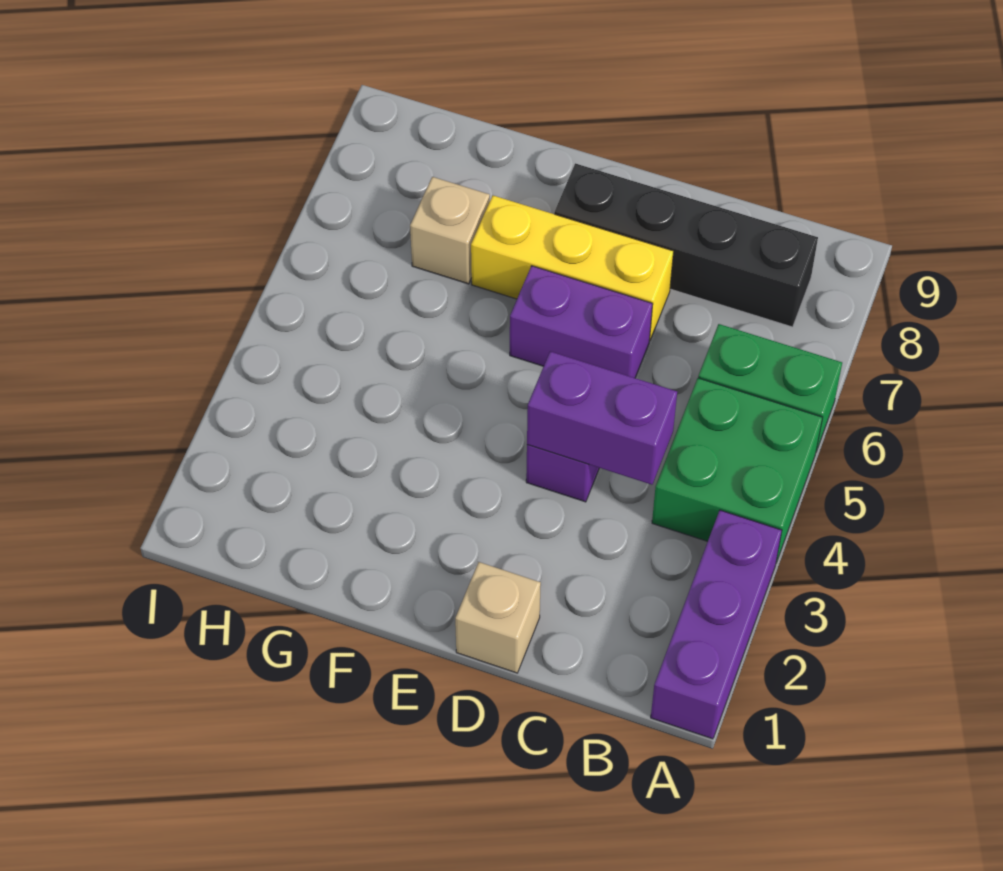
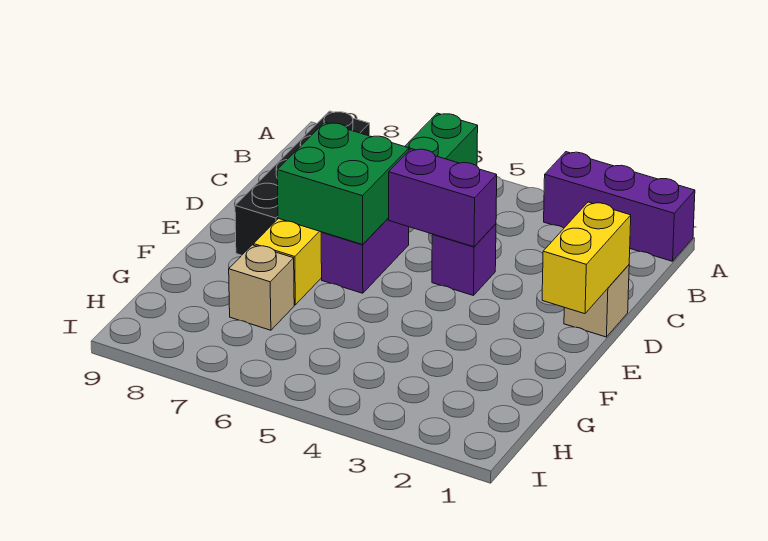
green brick A4:B5 level 1 -> green brick D6:E7 level 2
purple brick C4:D4 level 2 -> purple brick D4:D5 level 2
none -> yellow brick D1:E1 level 2

